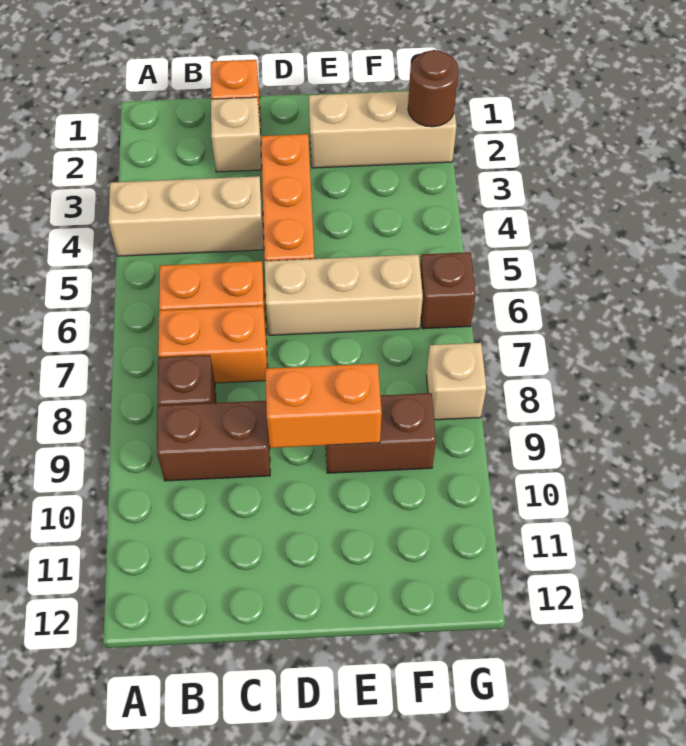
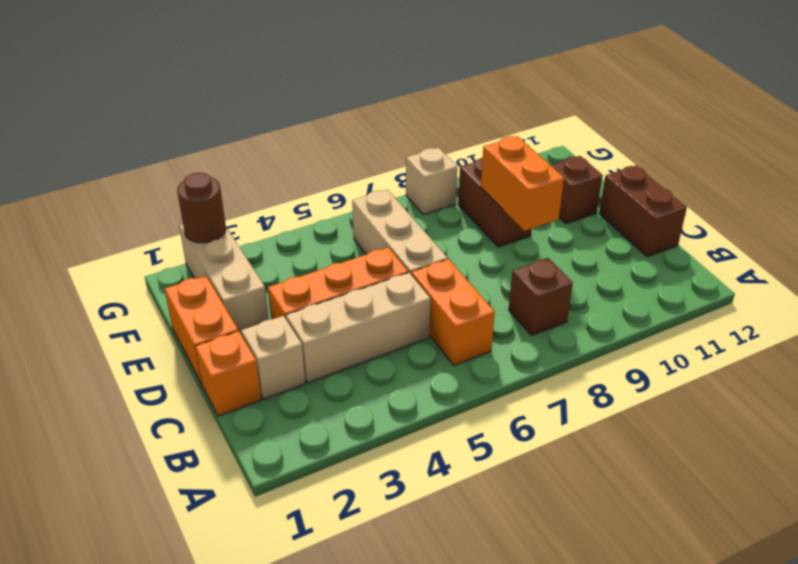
tan brick A4:C4 level 1 -> tan brick C3:C5 level 1
orange brick B7:C7 level 1 -> orange brick D1:E1 level 1
brown brick B9:C9 level 1 -> brown brick C12:D12 level 1
brown brick G6 level 1 -> brown brick E11 level 1

